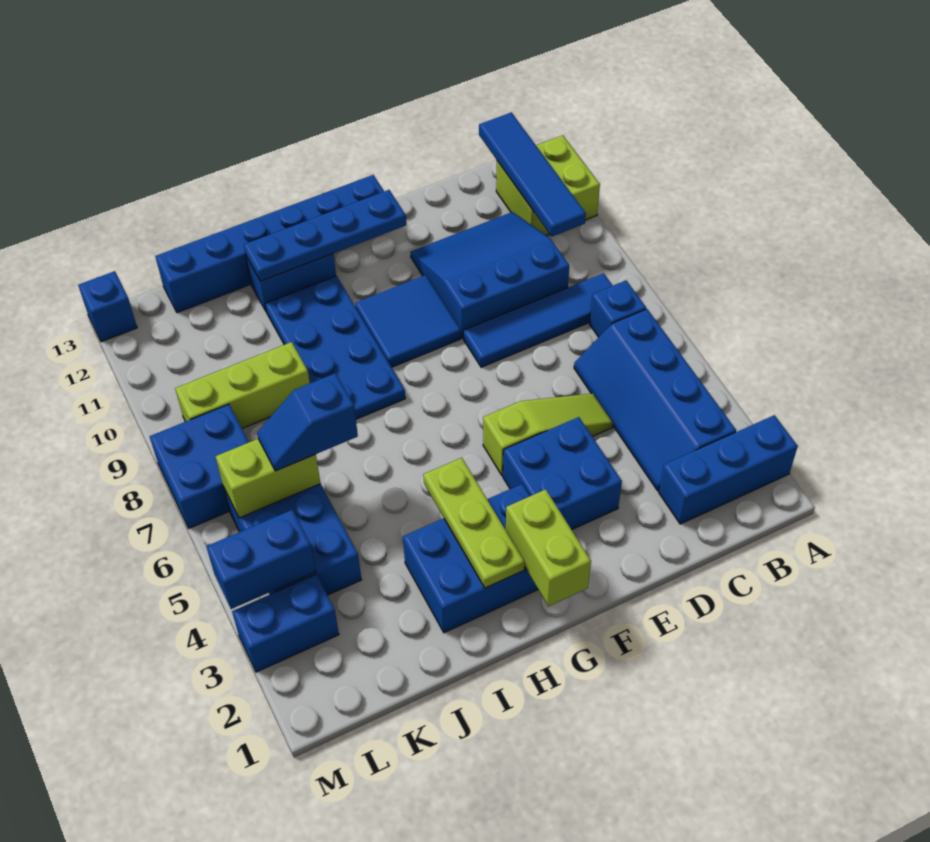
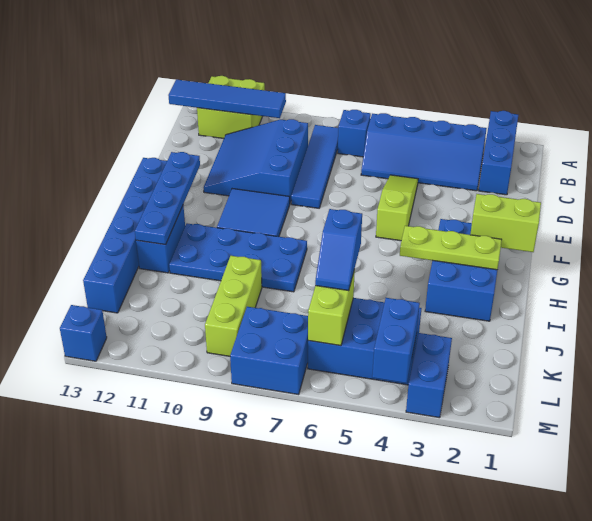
blue brick E3:F4 level 1 -> none

